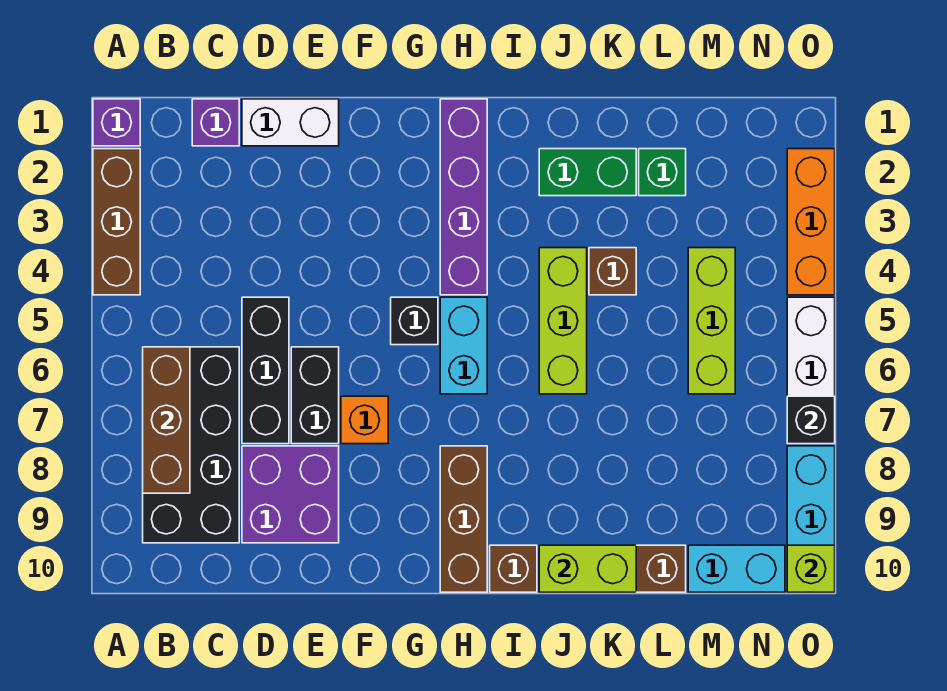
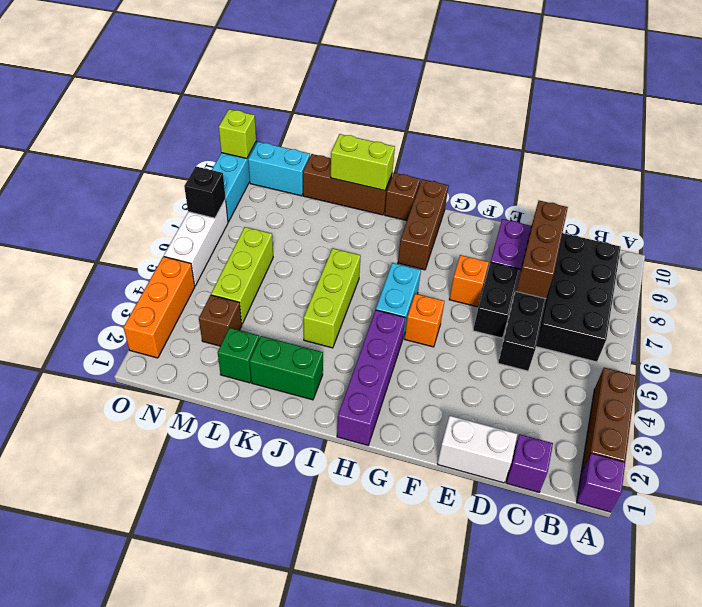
brown brick B6:B8 level 2 -> brown brick D7:D9 level 2
black brick G5 level 1 -> orange brick G5 level 1
brown brick K4 level 1 -> brown brick M3 level 1

